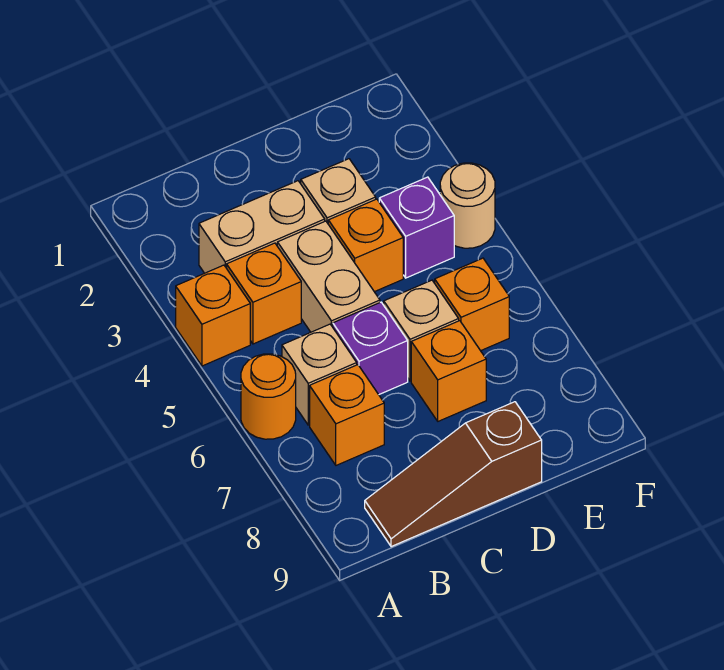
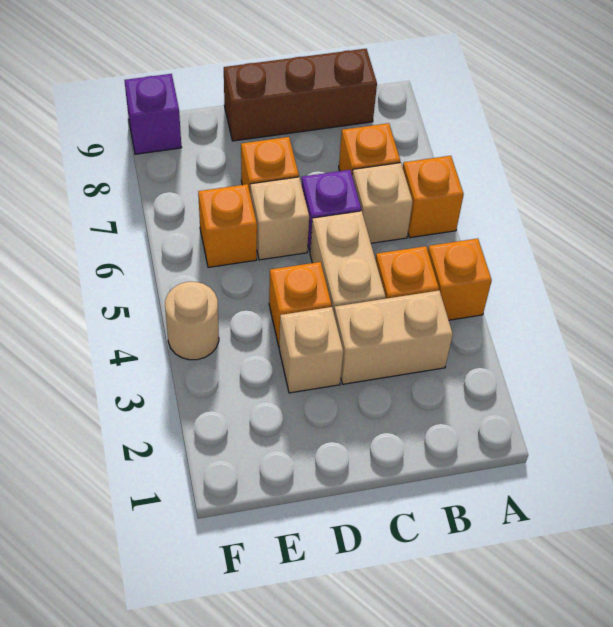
orange round brick A6 level 1 -> orange brick A6 level 1
brown slope B9:D9 level 1 top D -> brown brick B9:D9 level 1
purple brick E4 level 1 -> purple brick F9 level 1

